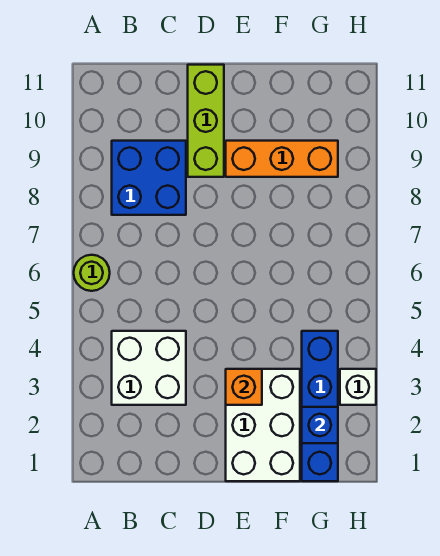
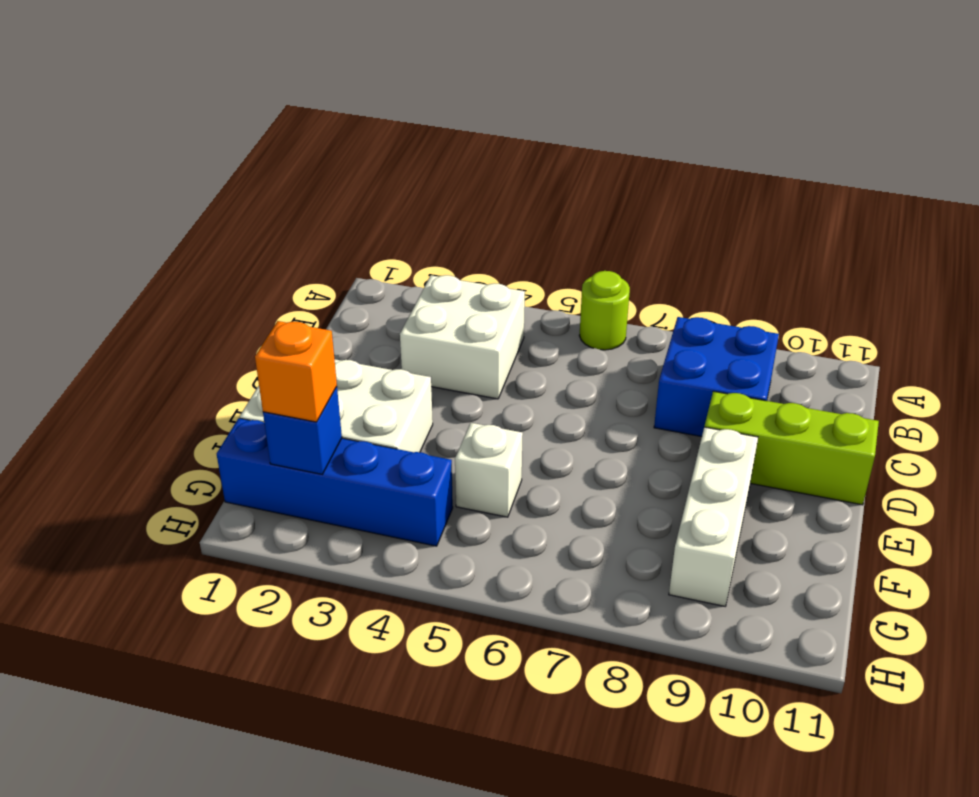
orange brick E3 level 2 -> orange brick G2 level 3
orange brick E9:G9 level 1 -> white brick E9:G9 level 1
white brick H3 level 1 -> white brick F5 level 1

